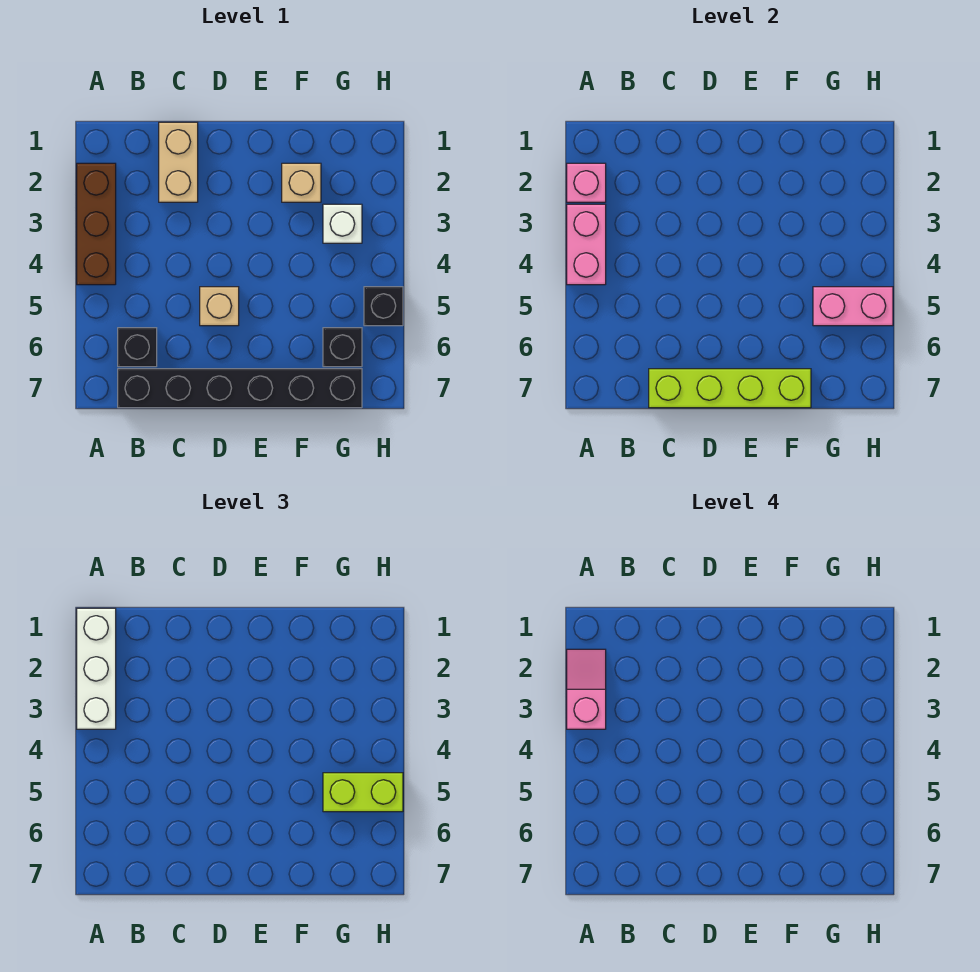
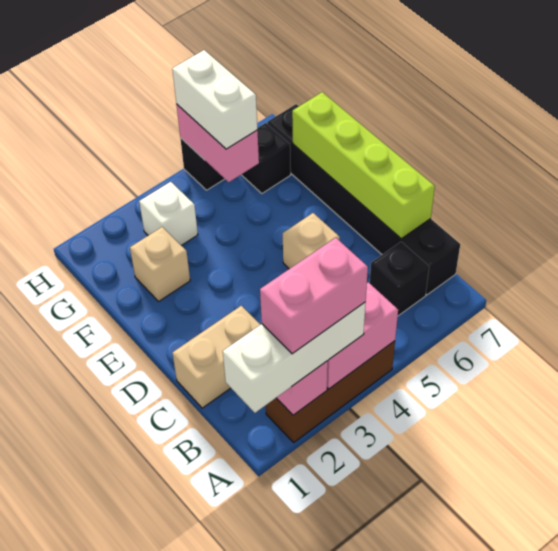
pink slope A2:A3 level 4 top 3 -> pink brick A2:A3 level 4
lime brick G5:H5 level 3 -> white brick G5:H5 level 3

